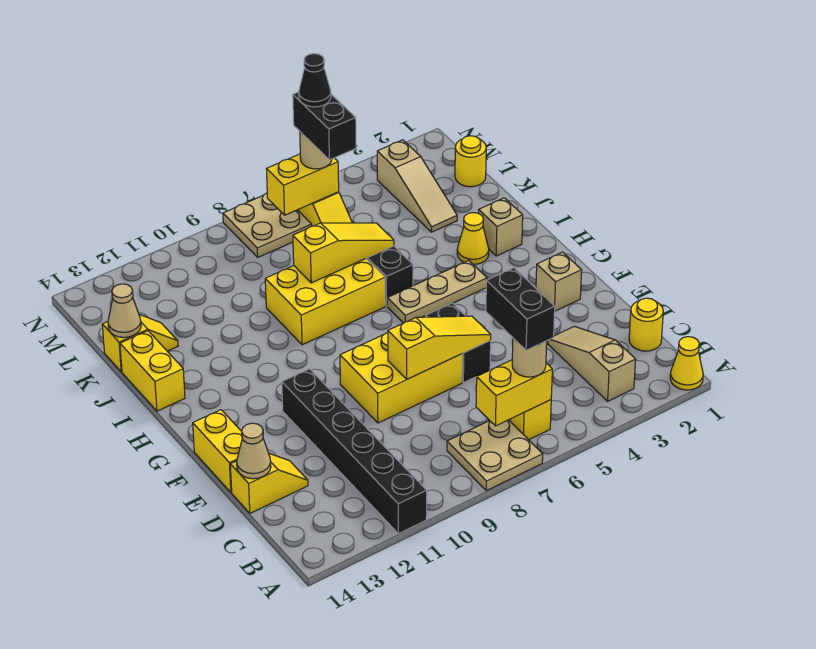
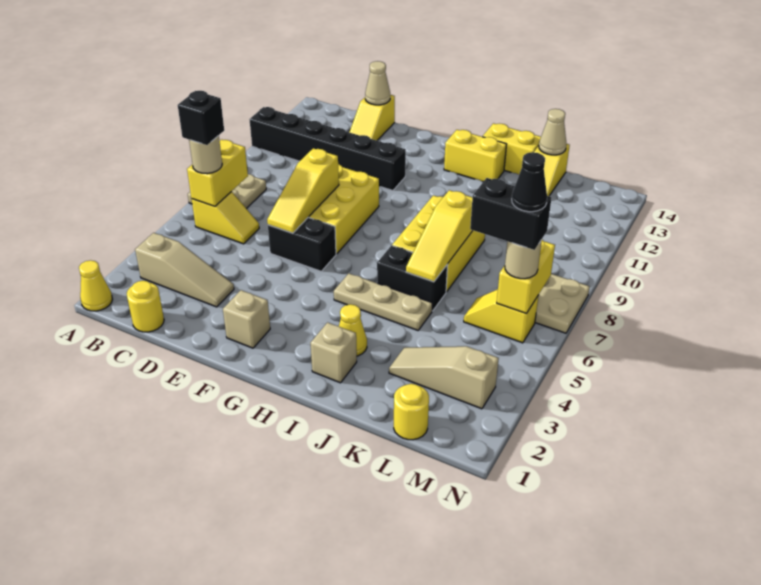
black brick B6:C6 level 4 -> black brick B6 level 4
yellow brick E14:F14 level 1 -> yellow brick H13:I13 level 1
tan plate H4:H6 level 1 -> tan plate H5:J5 level 1

